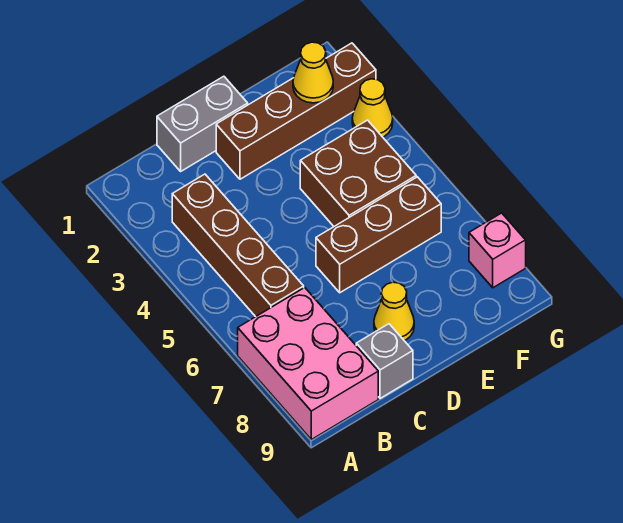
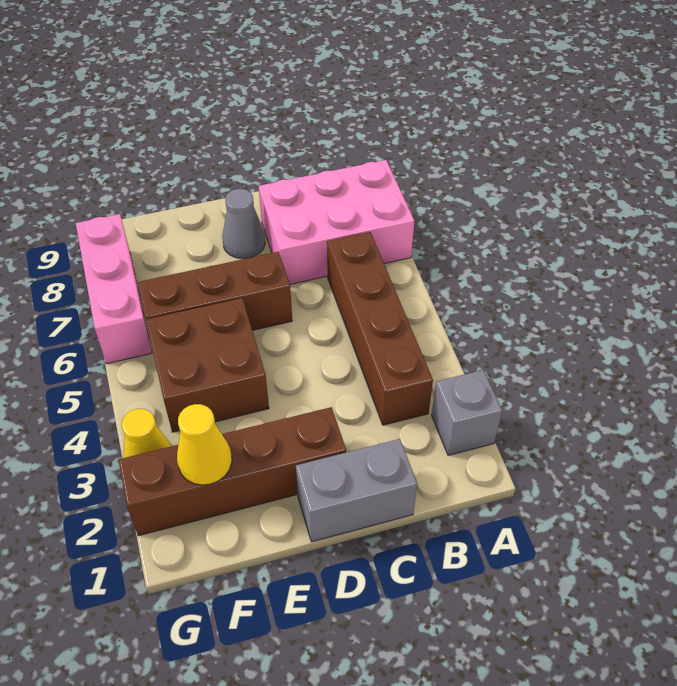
pink brick A7:B9 level 1 -> pink brick A7:C8 level 1
grey brick C9 level 1 -> grey brick A2 level 1
yellow cone D8 level 1 -> grey cone D8 level 1
pink brick G8 level 1 -> pink brick G6:G8 level 1

